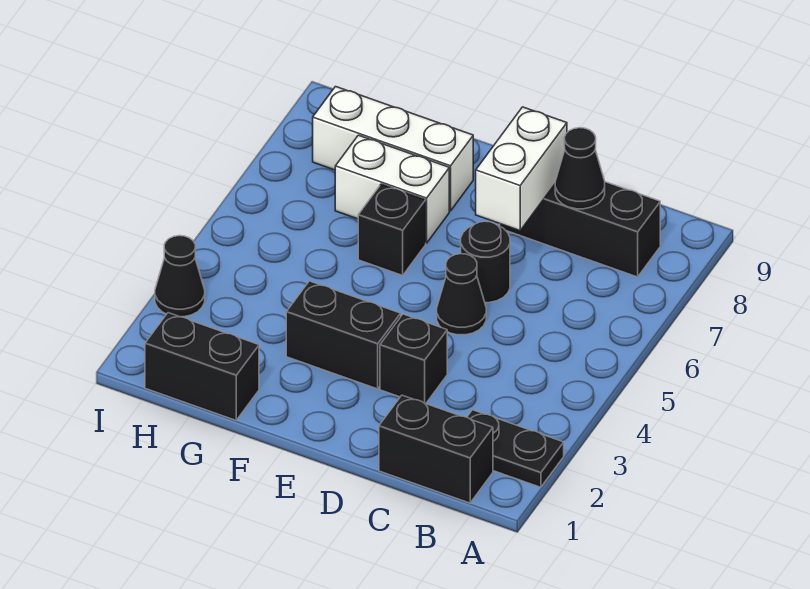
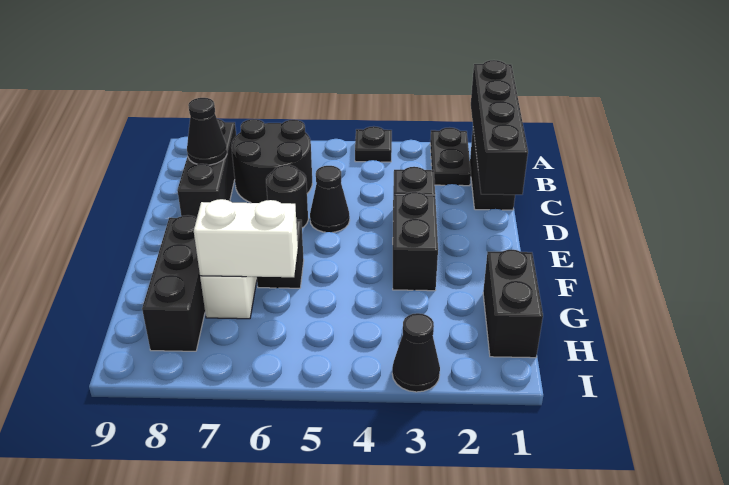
none -> black brick A1:D1 level 2
none -> black plate A4 level 1
none -> black round brick B6:C7 level 1
white brick D7:D8 level 2 -> white brick G6:G7 level 2
white brick F8:H8 level 1 -> black brick F8:H8 level 1

